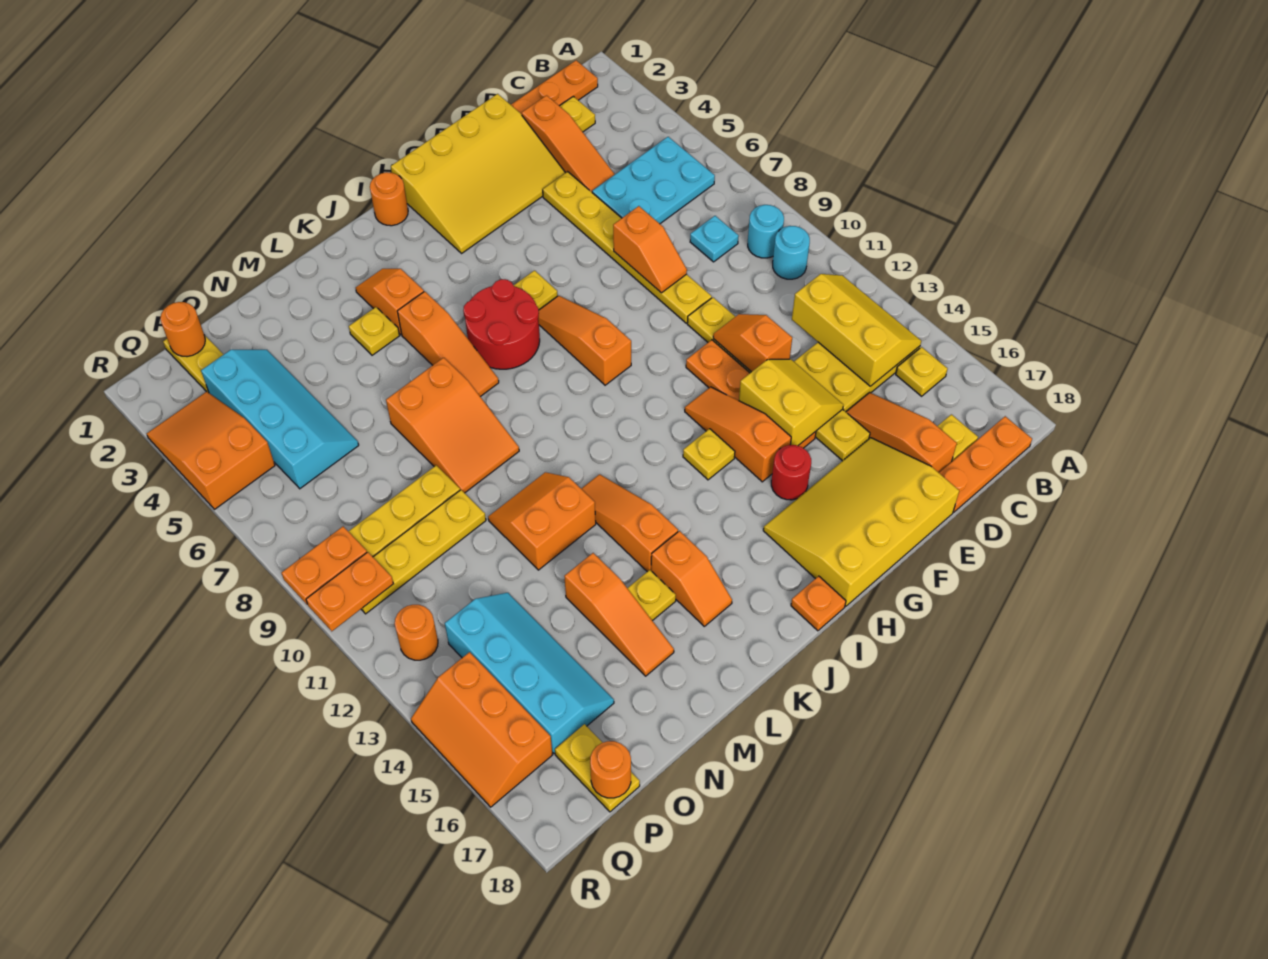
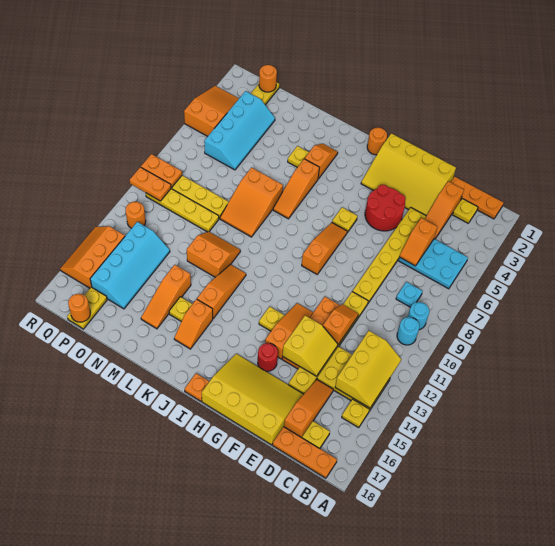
orange slope E7:E8 level 2 top 7 -> orange slope D5:D6 level 2 top 5
red round brick I6:J7 level 1 -> red round brick F4:G5 level 1

